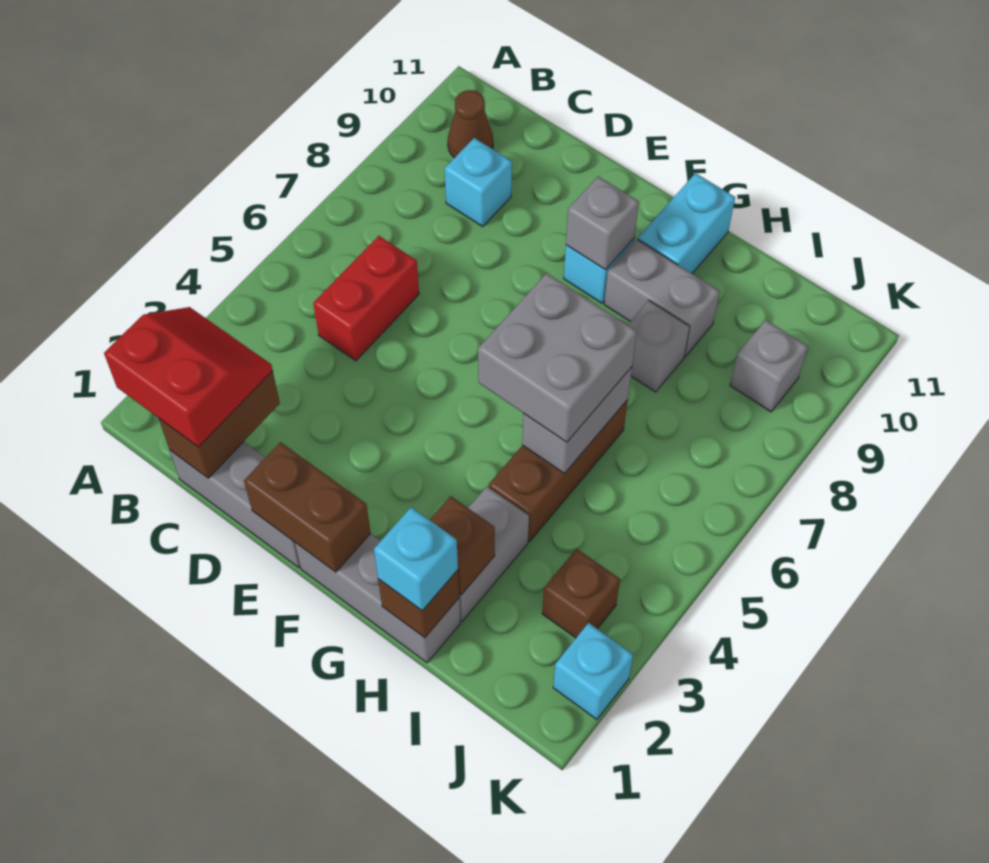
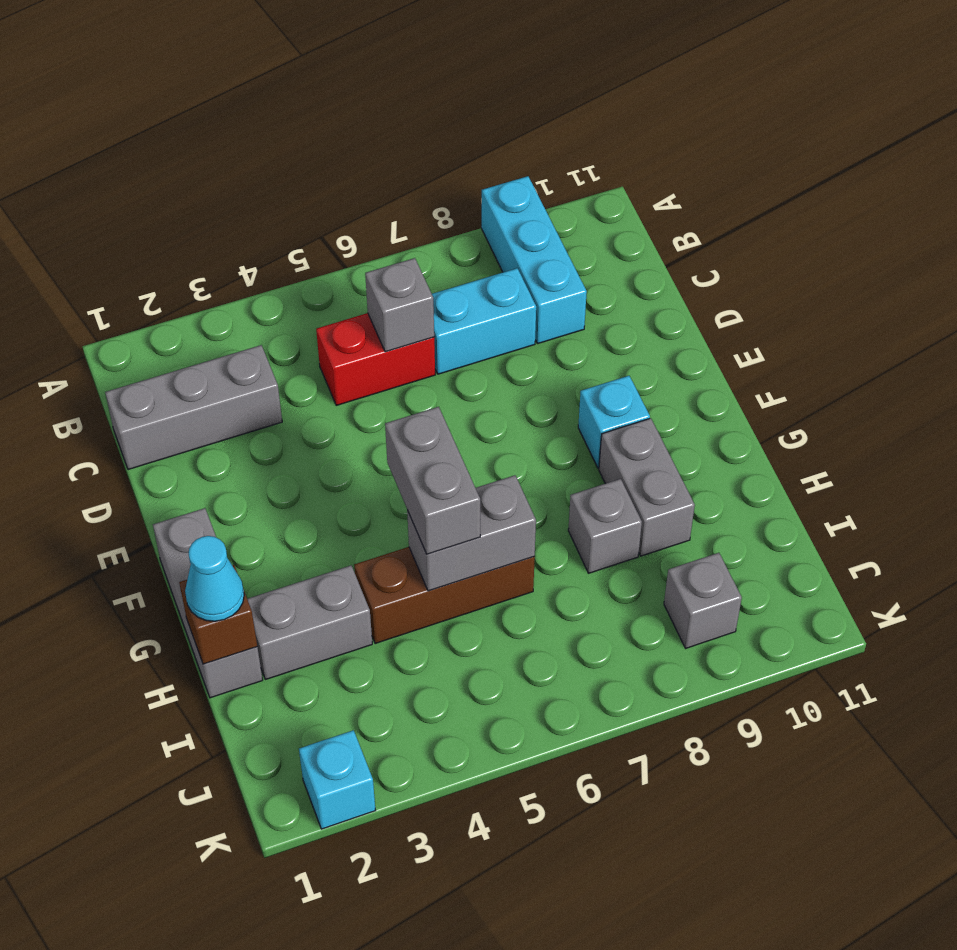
red slope B1:C2 level 3 top 1 -> none
brown cone B10 level 1 -> none
grey brick C1:E1 level 1 -> grey brick C1:C3 level 1
brown brick C1:C2 level 2 -> none
cyan brick C9 level 1 -> cyan brick A9:C9 level 1
brown brick E1:F1 level 2 -> none
grey brick F9 level 2 -> grey brick C6 level 2
grey brick G5:H6 level 3 -> grey brick G5:H5 level 3
cyan brick G10:G11 level 1 -> cyan brick C7:C8 level 1
cyan brick H1 level 3 -> cyan cone H1 level 3
brown brick H2 level 2 -> none
brown brick J3 level 1 -> none

